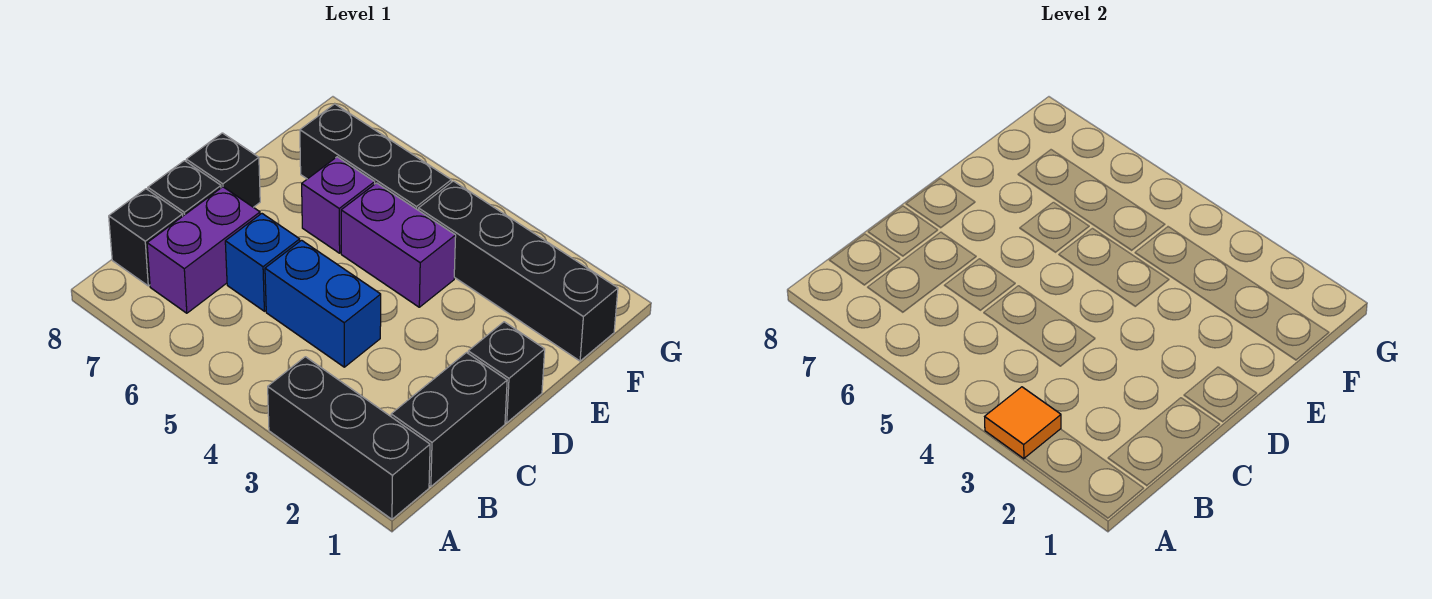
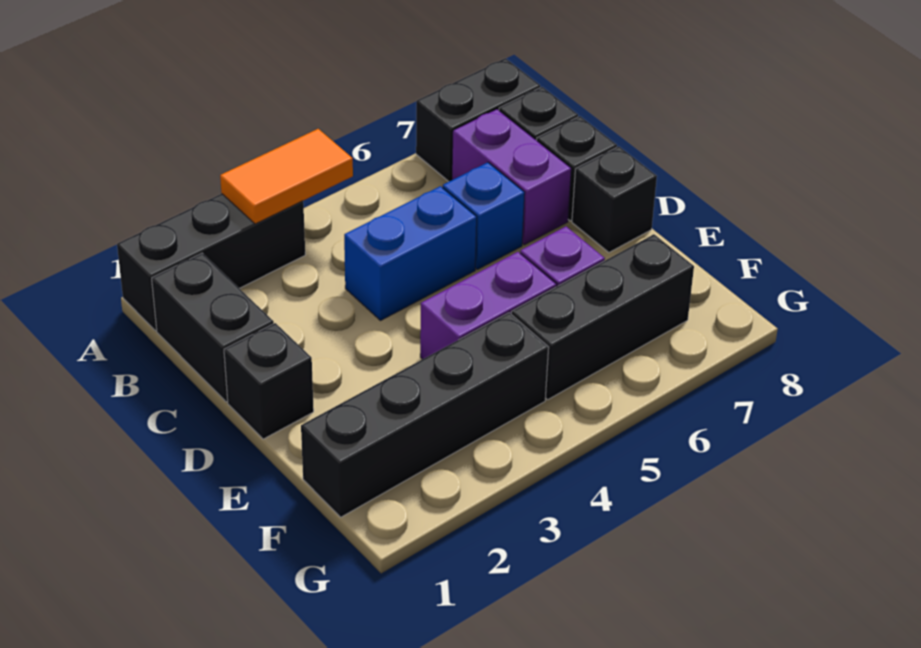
orange tile A3 level 2 -> orange tile A3:A4 level 2
none -> black brick A7:A8 level 1

